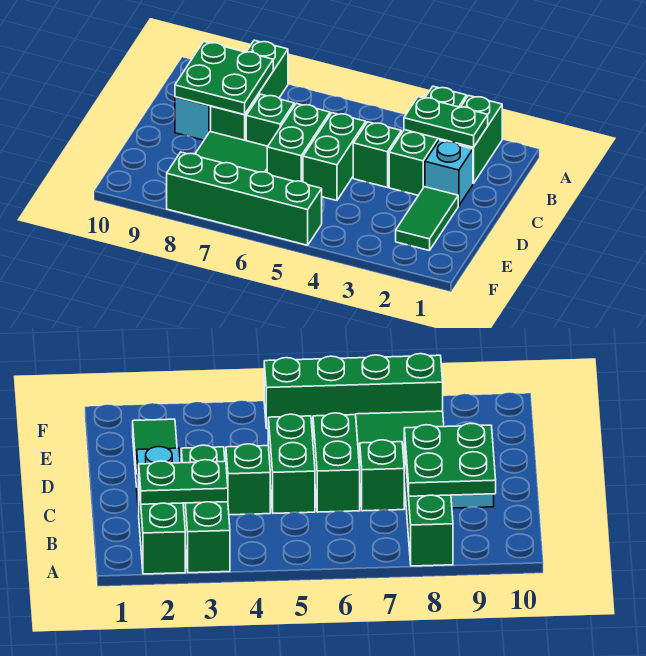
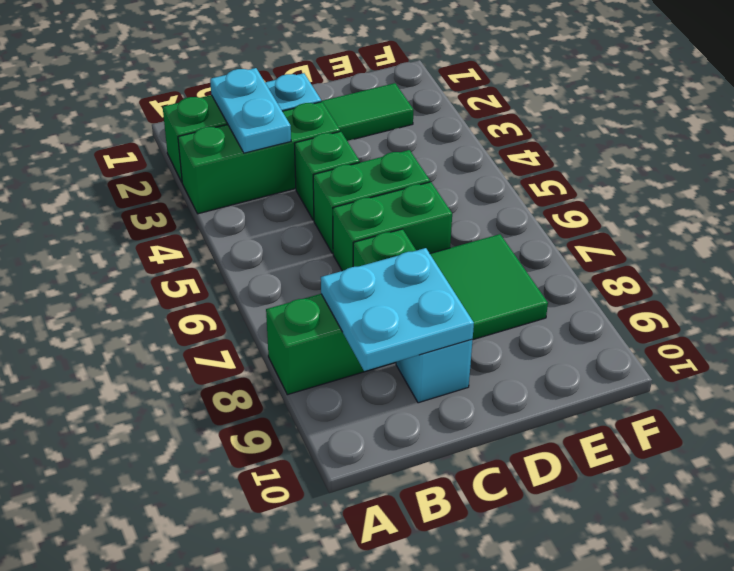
green plate B2:B3 level 2 -> cyan plate B2:B3 level 2
green plate B8:C9 level 2 -> cyan plate B8:C9 level 2
green brick F5:F8 level 1 -> none

